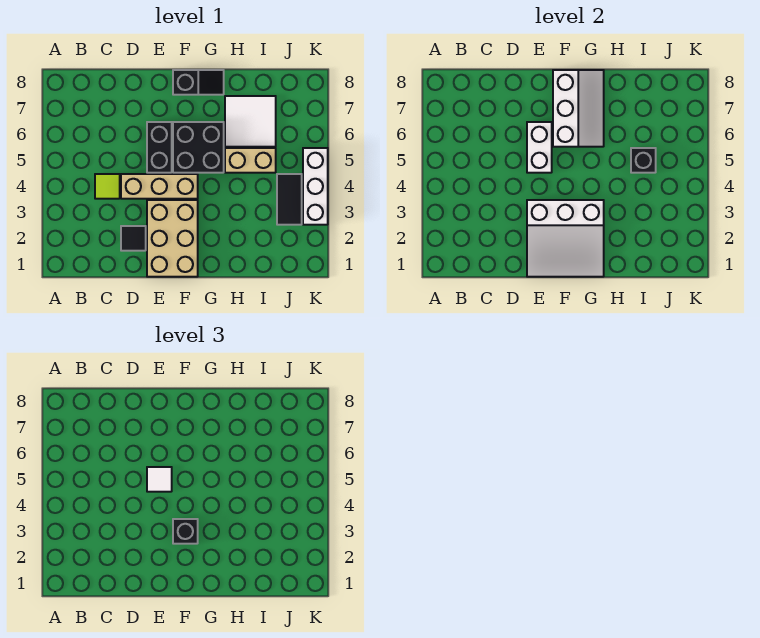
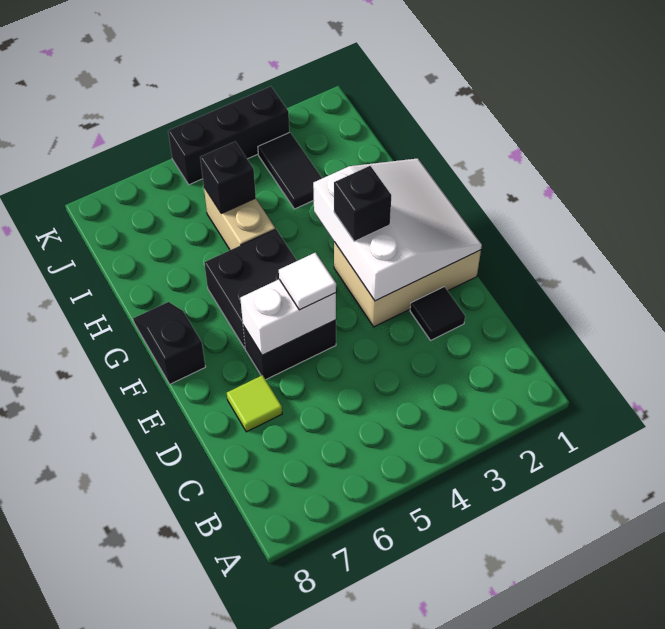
lime tile C4 level 1 -> lime tile D7 level 1
tan brick D4:F4 level 1 -> none
white slope F6:G8 level 2 top F -> none
white tile H6:I7 level 1 -> none
black tile J3:J4 level 1 -> black tile I3:J3 level 1
white brick K3:K5 level 1 -> black brick K3:K5 level 1

